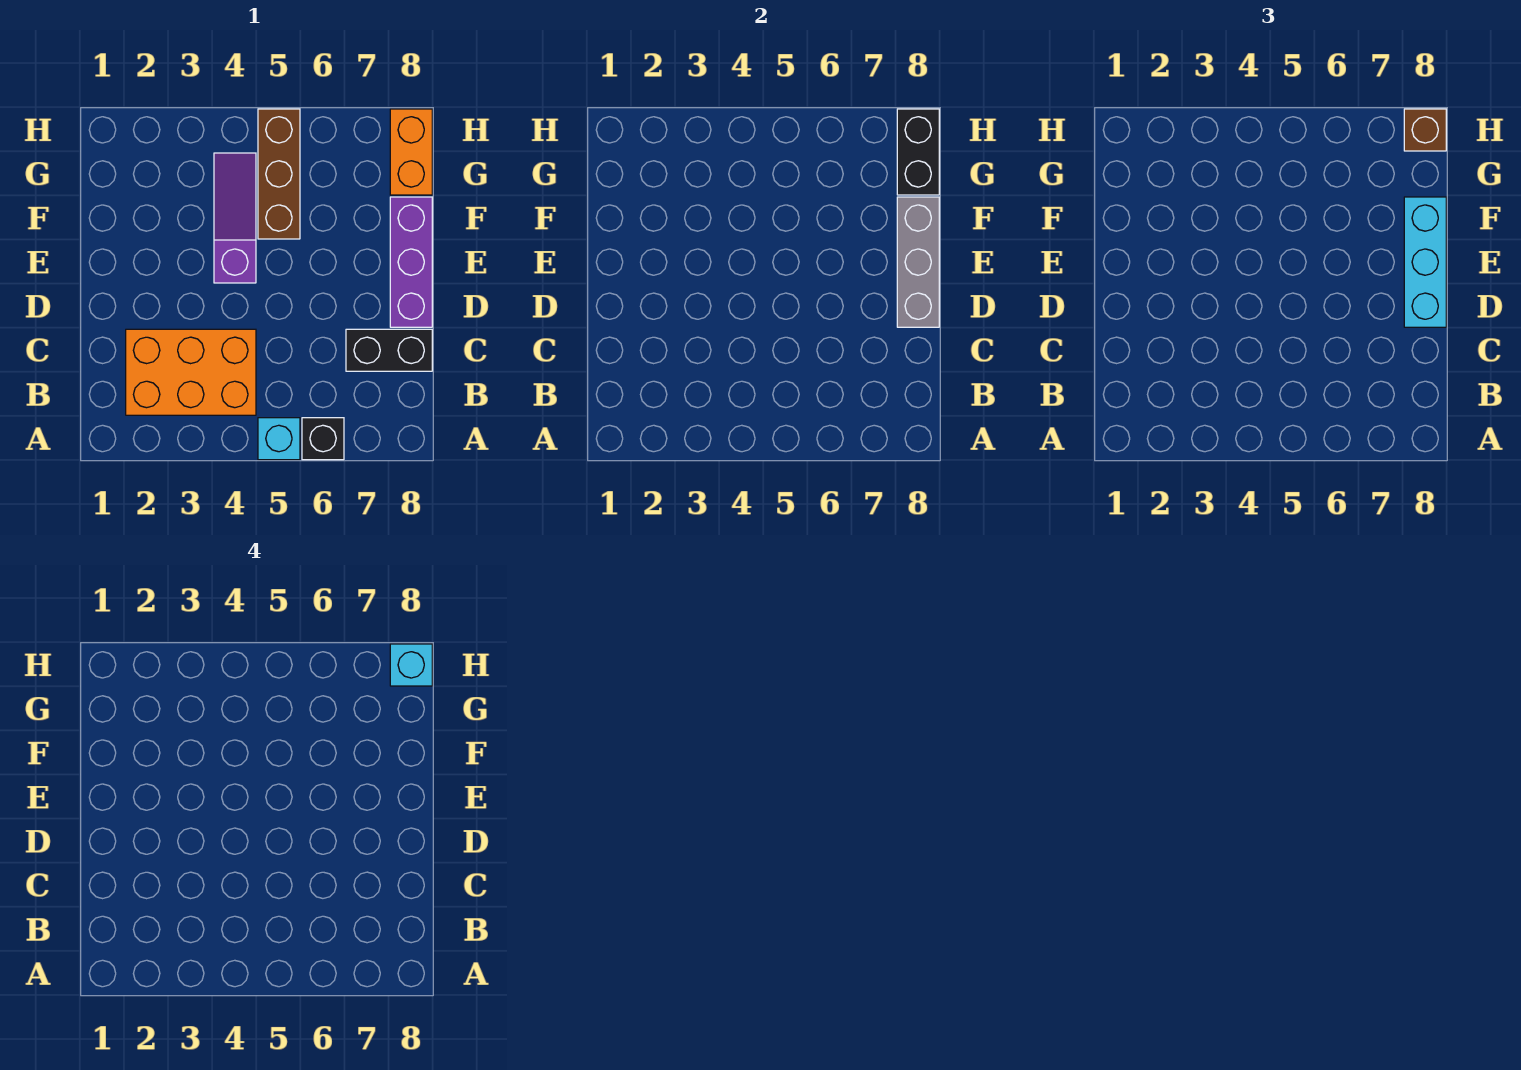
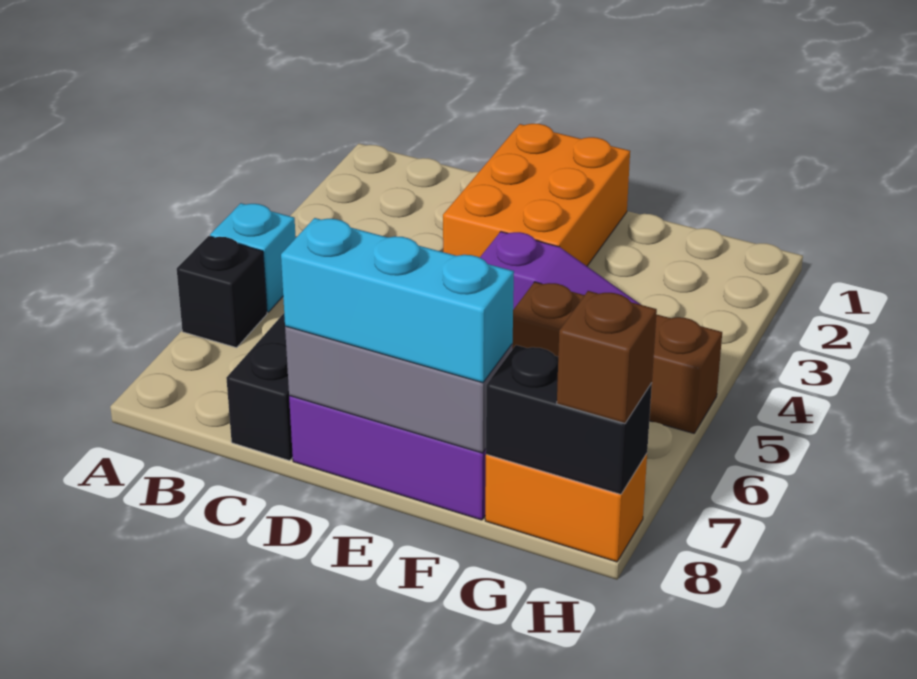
orange brick B2:C4 level 1 -> orange brick D1:E3 level 1
cyan brick H8 level 4 -> none

